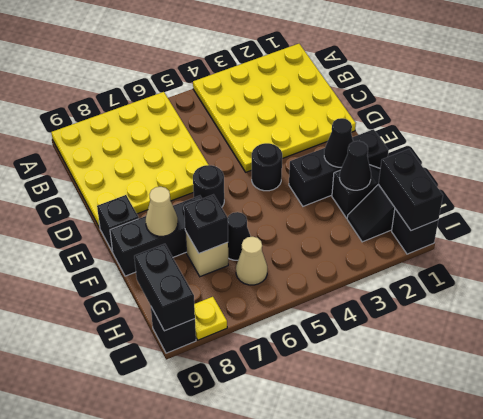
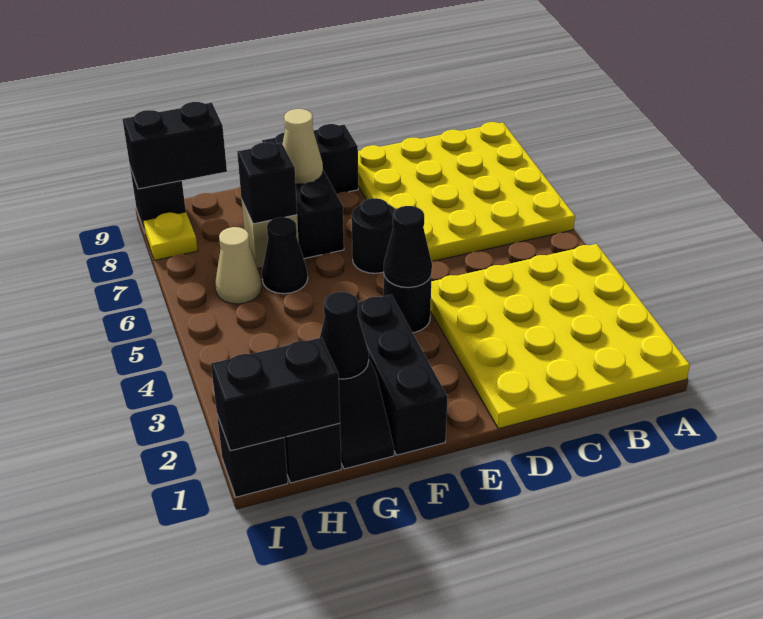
black cone F2 level 2 -> black cone E4 level 2

